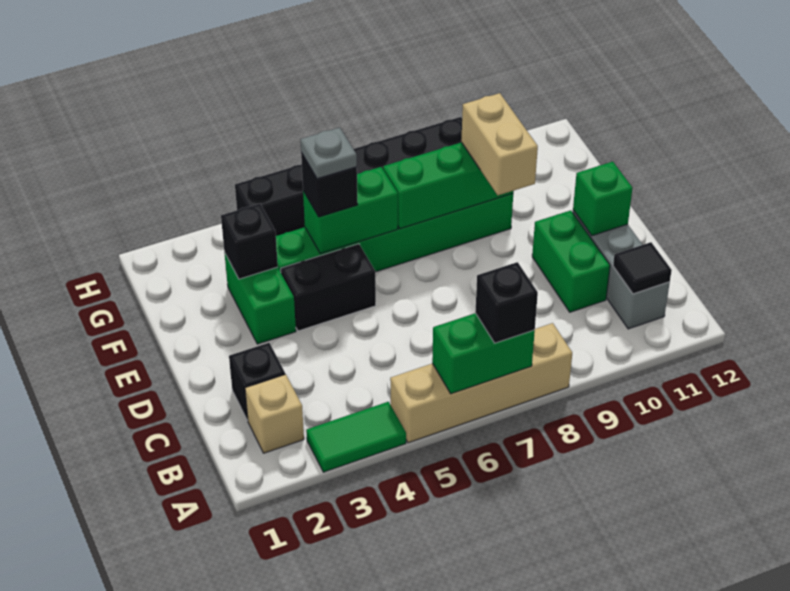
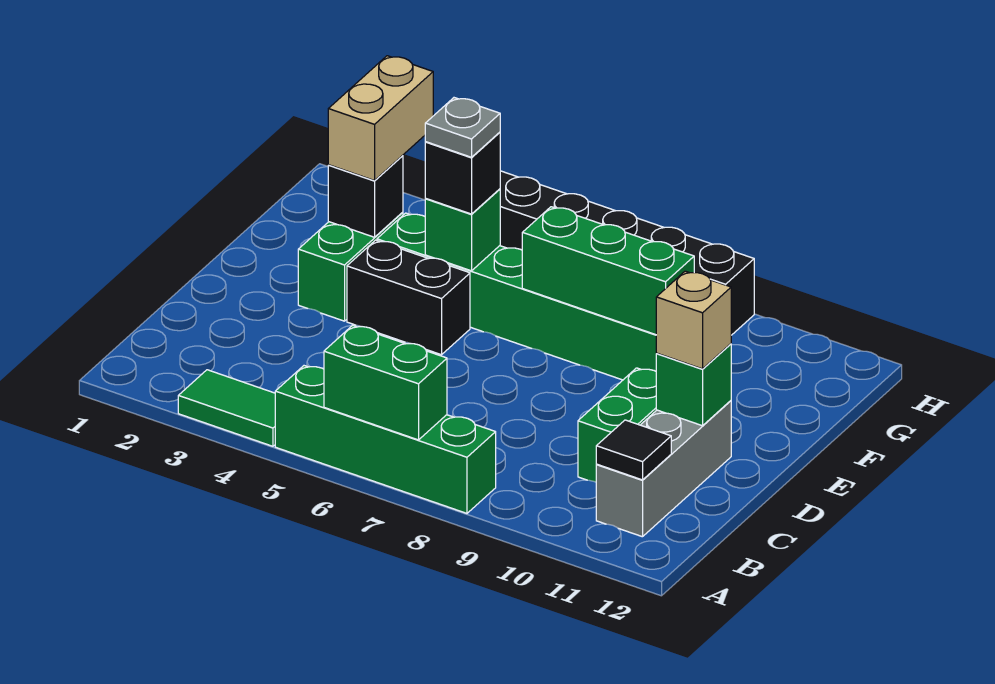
tan brick A5:A8 level 1 -> green brick A5:A8 level 1
black brick A7 level 3 -> none
tan brick B2 level 1 -> tan brick D11 level 3
black brick C2 level 1 -> none
tan brick E9:F9 level 3 -> tan brick F3:G3 level 3
green brick F5:F6 level 2 -> green brick F5 level 2

